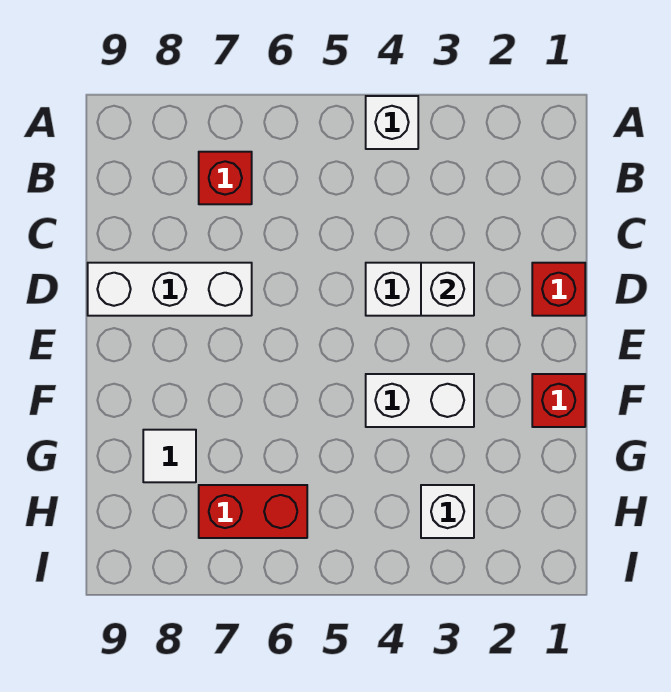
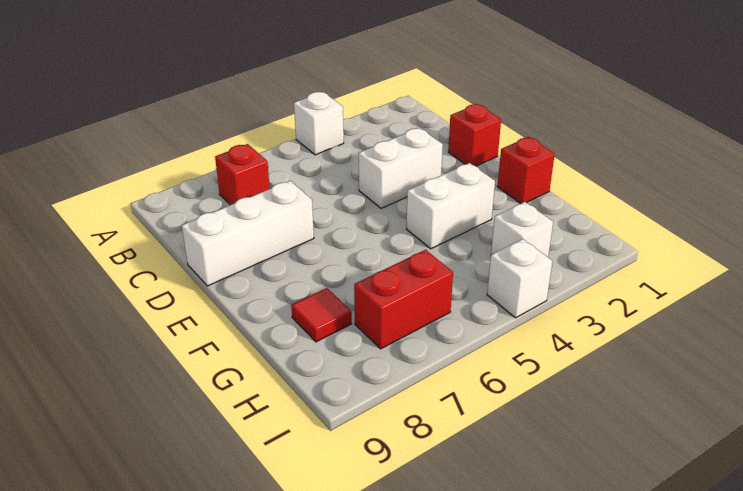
white brick D3 level 2 -> white brick I4 level 1
white tile G8 level 1 -> red tile G8 level 1

